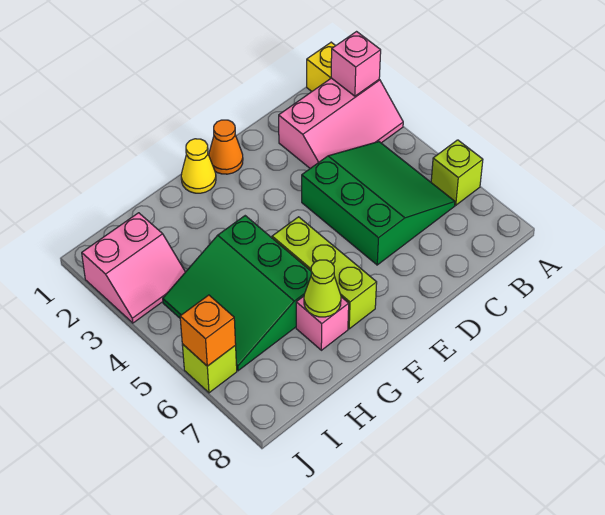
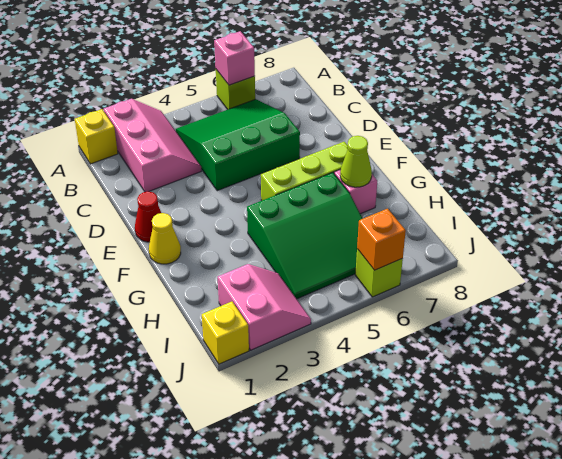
pink brick A2 level 2 -> pink brick A6 level 2
orange cone E1 level 1 -> red cone E1 level 1
none -> yellow brick J1 level 1

